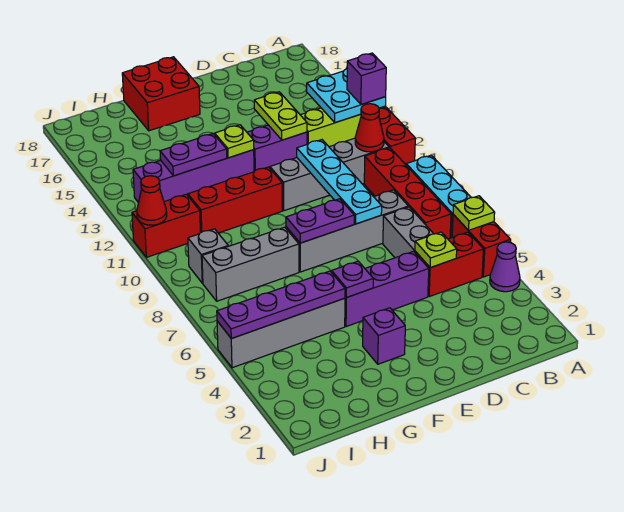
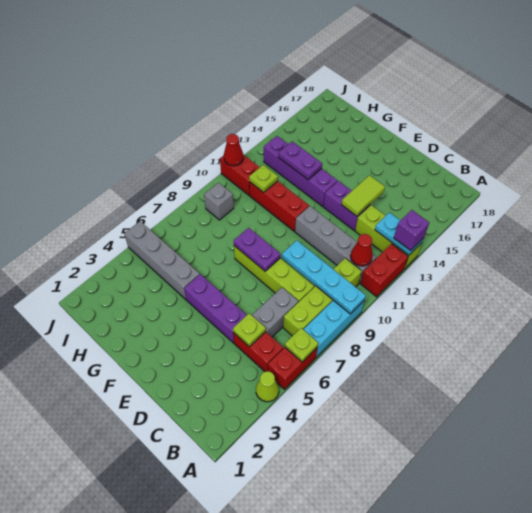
purple cone A4 level 1 -> lime cone A4 level 1
cyan plate A13:B14 level 2 -> cyan plate A13:B13 level 2
red brick B7:B10 level 1 -> lime brick B7:B10 level 1
grey brick C8:F8 level 1 -> lime brick C8:F8 level 1
cyan plate D8:D11 level 2 -> cyan plate A9:D9 level 2
lime plate D13:D14 level 2 -> lime tile D13:D14 level 2
purple brick F3 level 1 -> none
purple plate F5 level 2 -> none
lime plate F13 level 2 -> lime plate H11 level 2
red brick F17:G18 level 1 -> none
purple plate G5:J5 level 2 -> none
grey brick G8:I8 level 1 -> none

